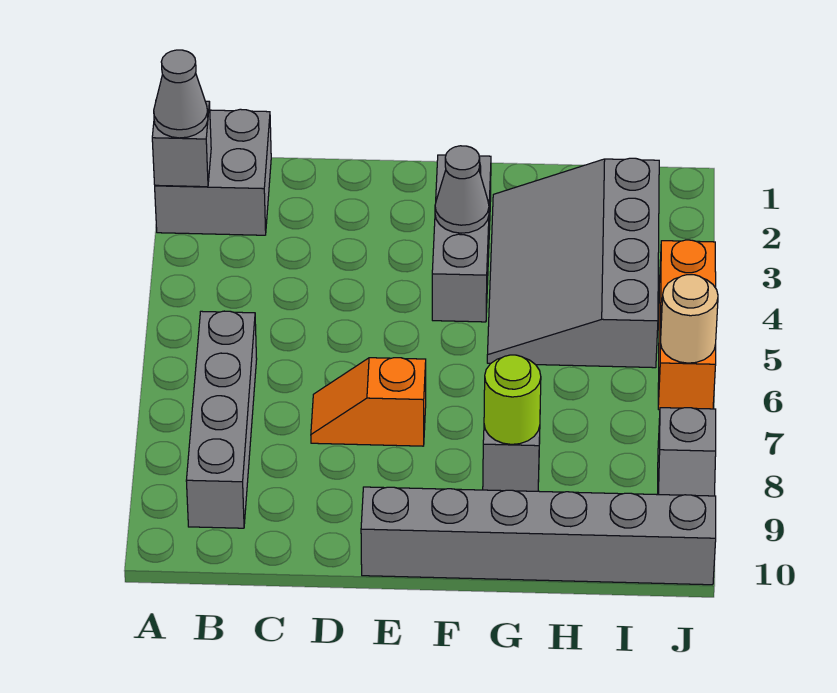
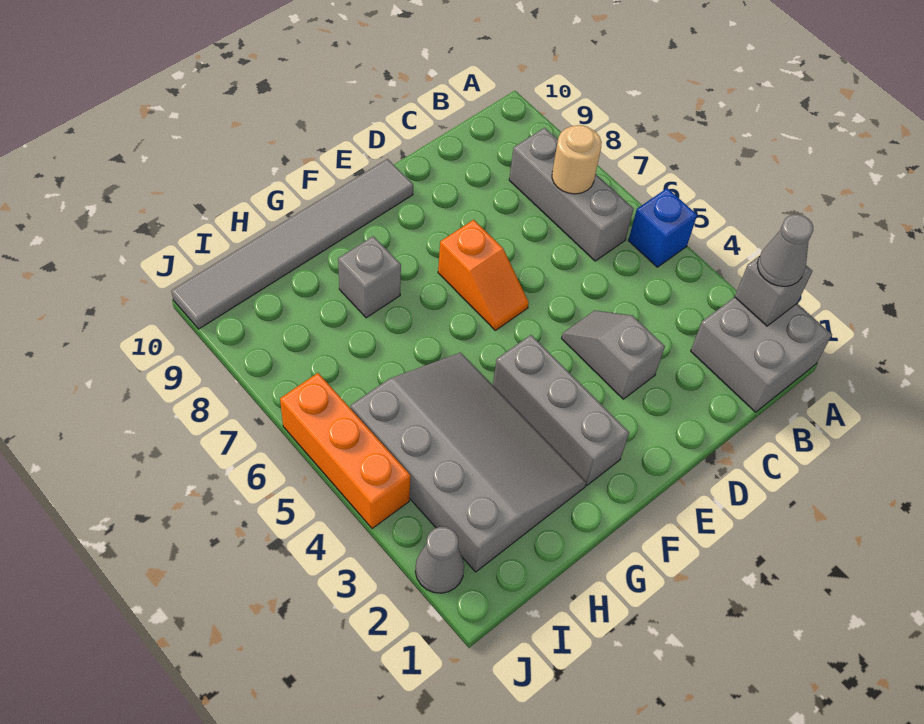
none -> blue brick A5 level 1
grey brick B6:B9 level 1 -> grey brick B6:B8 level 1
orange slope D7:E7 level 1 top E -> orange slope E6:E7 level 1 top 7
grey brick E10:J10 level 1 -> grey tile E10:J10 level 1
grey cone F3 level 2 -> grey cone J2 level 1
lime round brick G8 level 2 -> none
tan round brick J6 level 2 -> tan round brick B7 level 2
grey slope J8:J9 level 1 top 8 -> grey slope D3:D4 level 1 top 3

